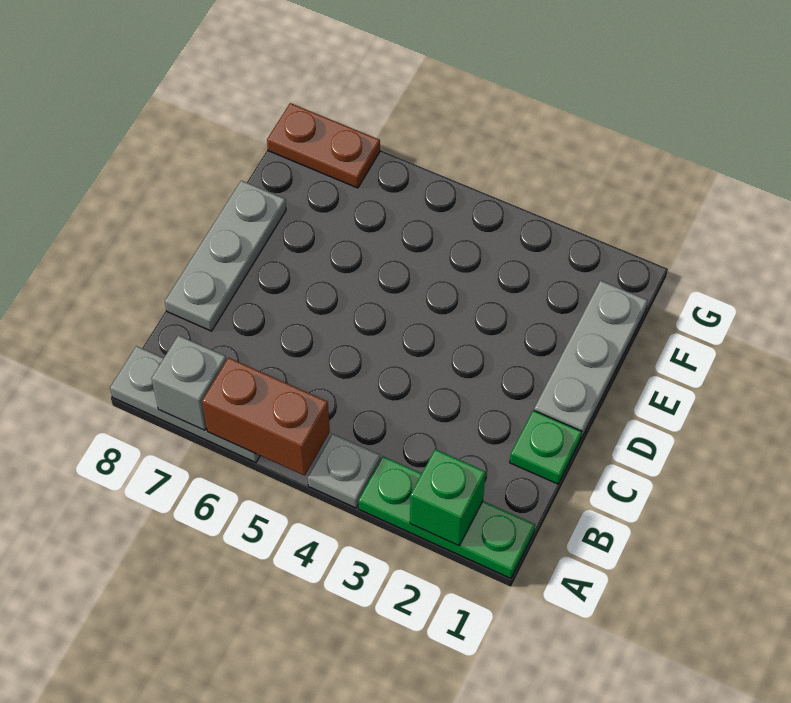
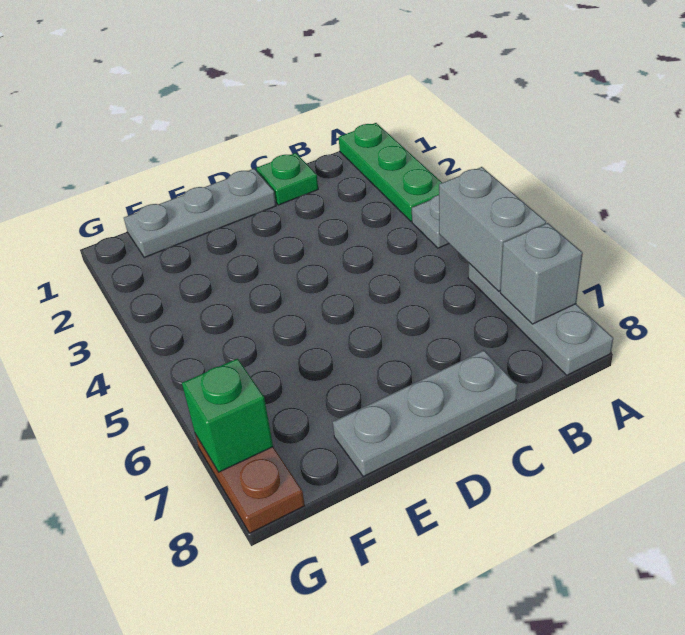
green brick A2 level 2 -> green brick G7 level 2
brown brick A5:A6 level 2 -> grey brick A5:A6 level 2

